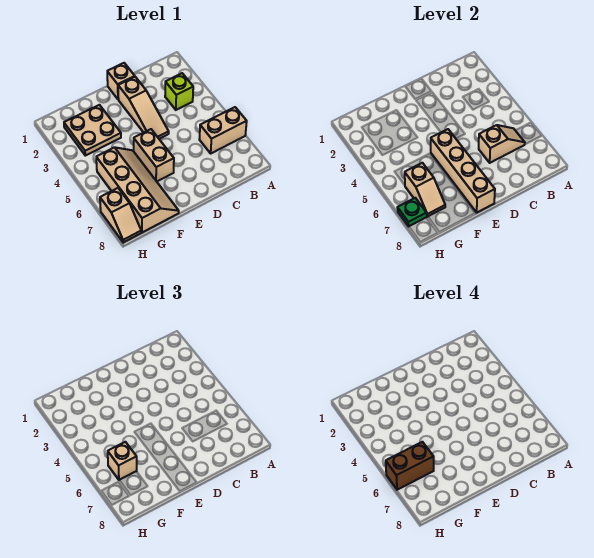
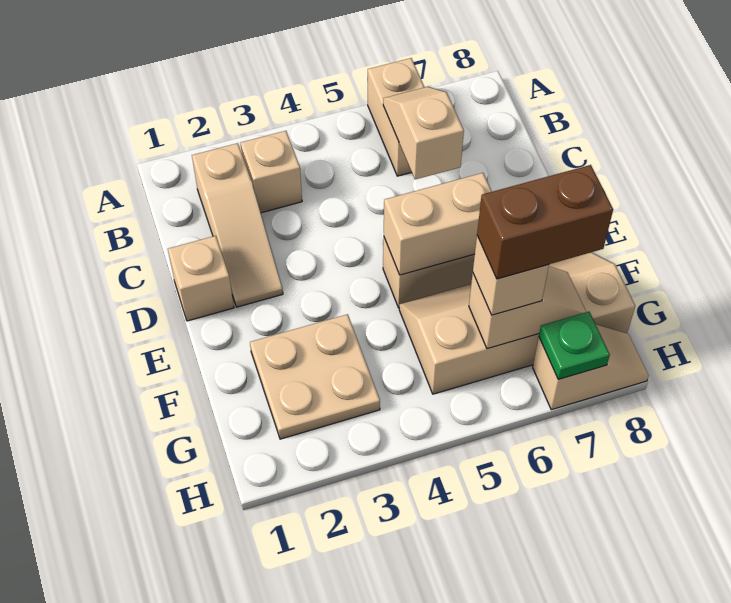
lime brick B3 level 1 -> tan brick B3 level 1
tan slope D2:D4 level 1 top 2 -> tan slope B2:D2 level 1 top B
tan brick E5:E8 level 2 -> tan brick E5:E6 level 2
brown brick G6:H6 level 4 -> brown brick G6:G7 level 4

